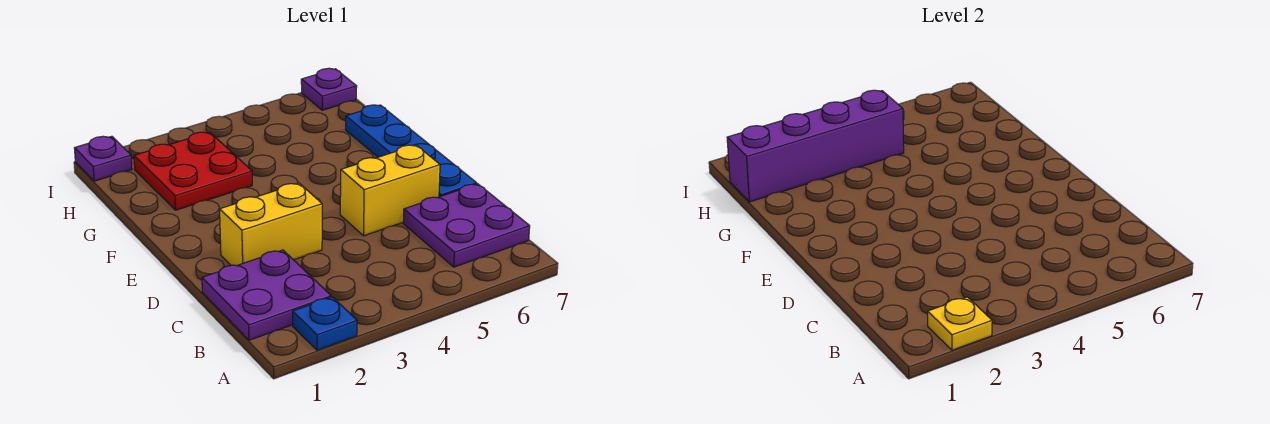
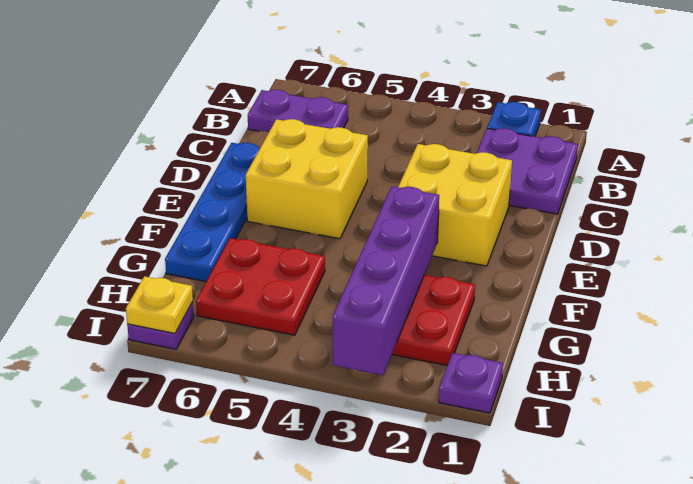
yellow plate A2 level 2 -> yellow plate I7 level 2
purple plate B6:C7 level 1 -> purple plate B6:B7 level 1
yellow brick D2:D3 level 1 -> yellow brick D2:E3 level 1
yellow brick D5:D6 level 1 -> yellow brick D5:E6 level 1
none -> red plate G5:H6 level 1
purple brick H1:H4 level 2 -> purple brick F3:I3 level 2

